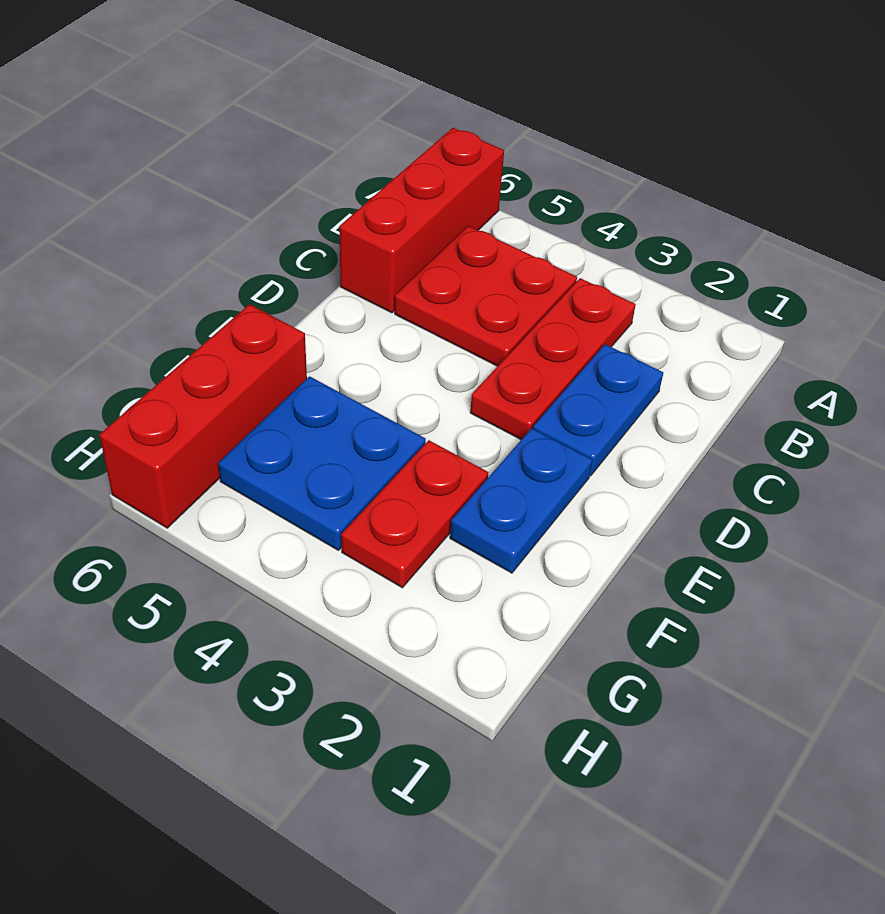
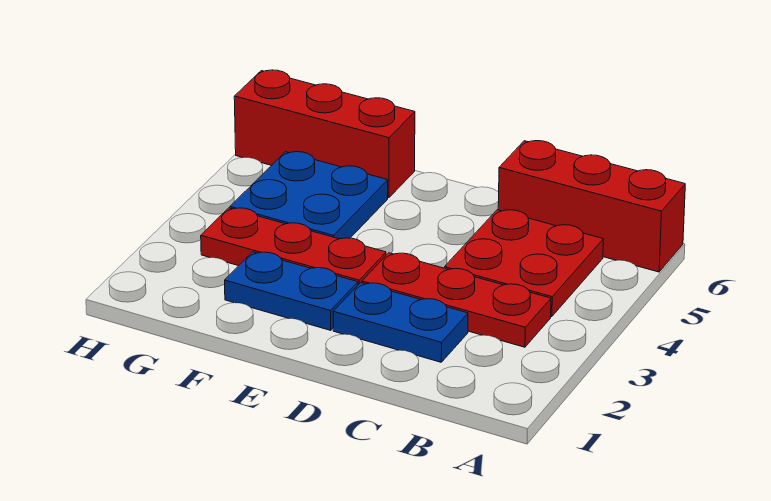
red plate F3:G3 level 1 -> red plate E3:G3 level 1

